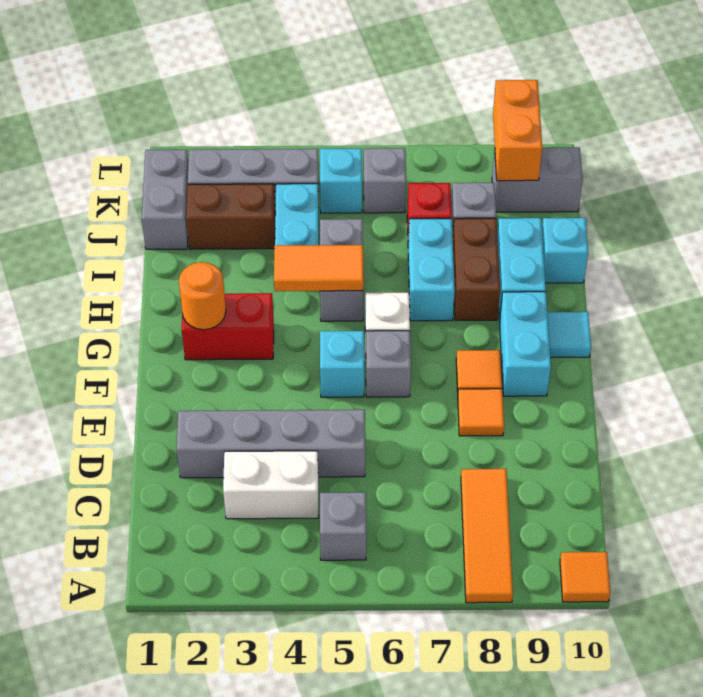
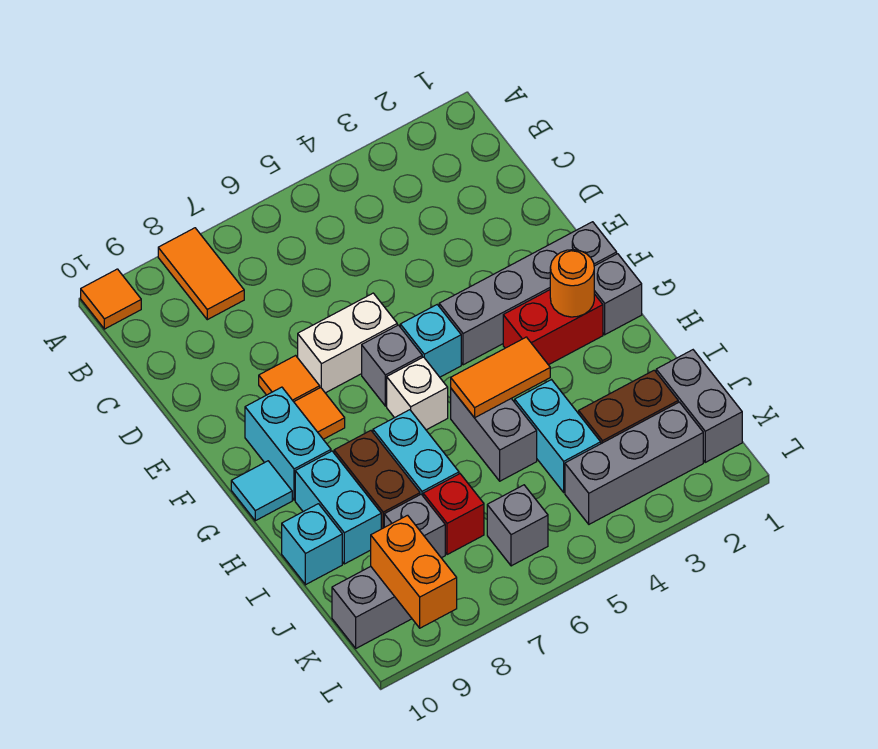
orange tile A8:C8 level 1 -> orange tile A8:B8 level 1
grey brick B5 level 1 -> grey brick G1 level 1
white brick C3:C4 level 1 -> white brick E6:E7 level 1
grey brick D2:D5 level 1 -> grey brick F1:F4 level 1
cyan brick K5 level 1 -> none

